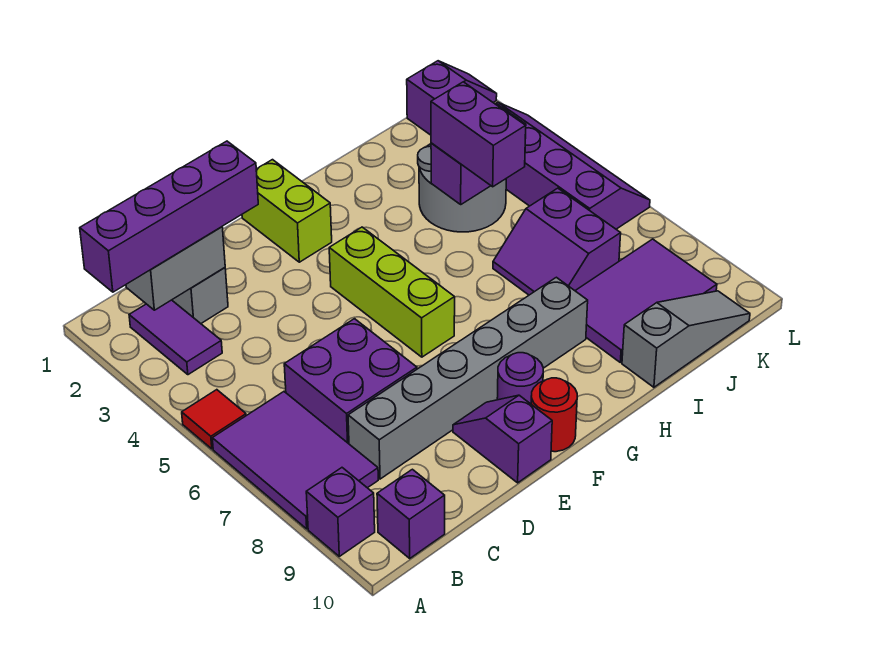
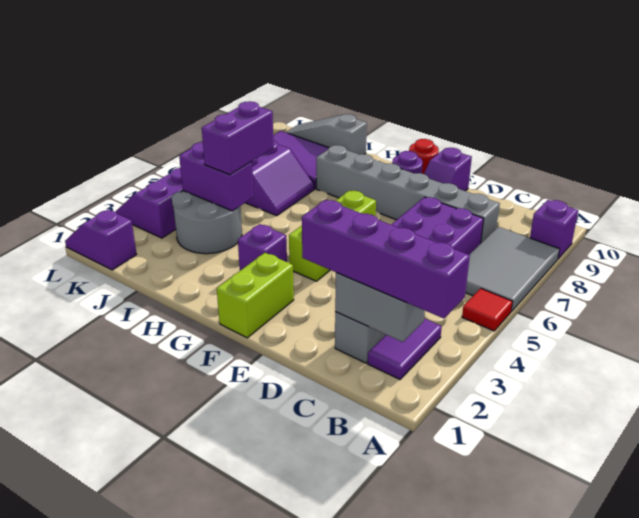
purple tile A6:B8 level 1 -> grey tile A6:B8 level 1
purple brick B10 level 1 -> purple brick G3 level 1

